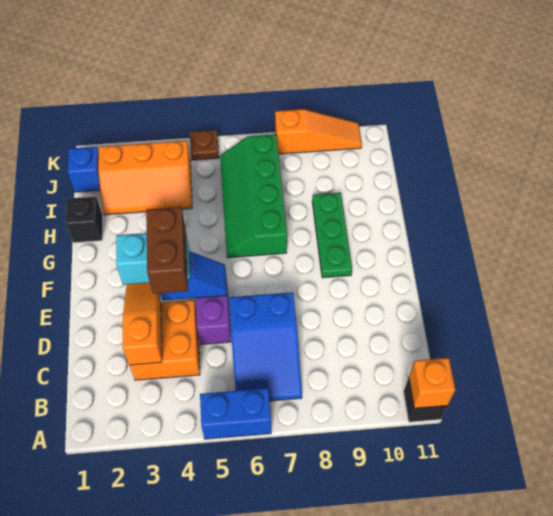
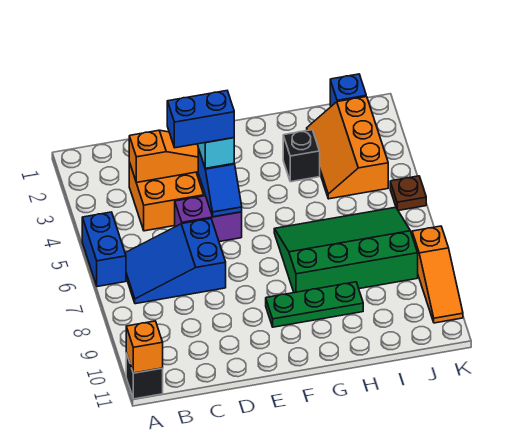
brown brick D4:E4 level 4 -> blue brick D4:E4 level 4
green slope G6:J7 level 1 top 7 -> green slope G6:J8 level 1 top 8
black brick H1 level 1 -> black brick H3 level 1

